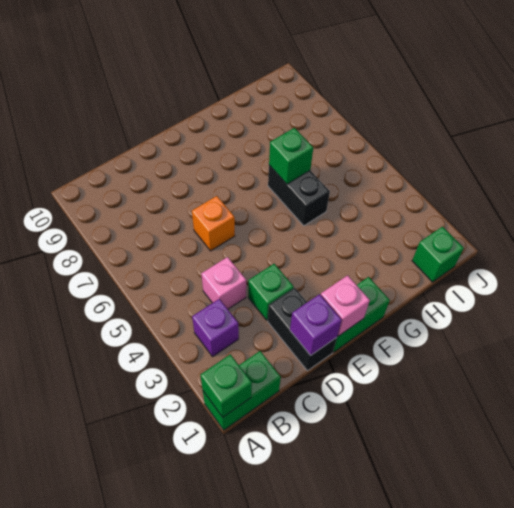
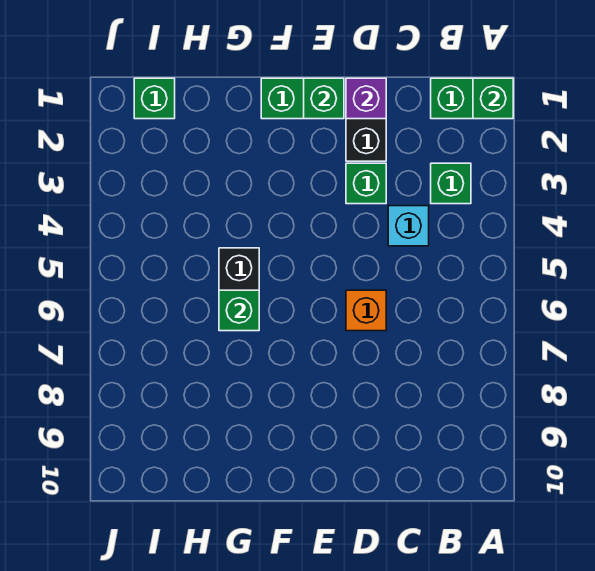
purple brick B3 level 1 -> green brick B3 level 1
pink brick C4 level 1 -> cyan brick C4 level 1
pink brick E1 level 2 -> green brick E1 level 2

